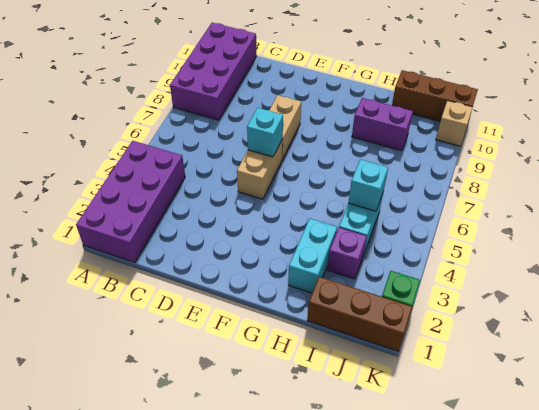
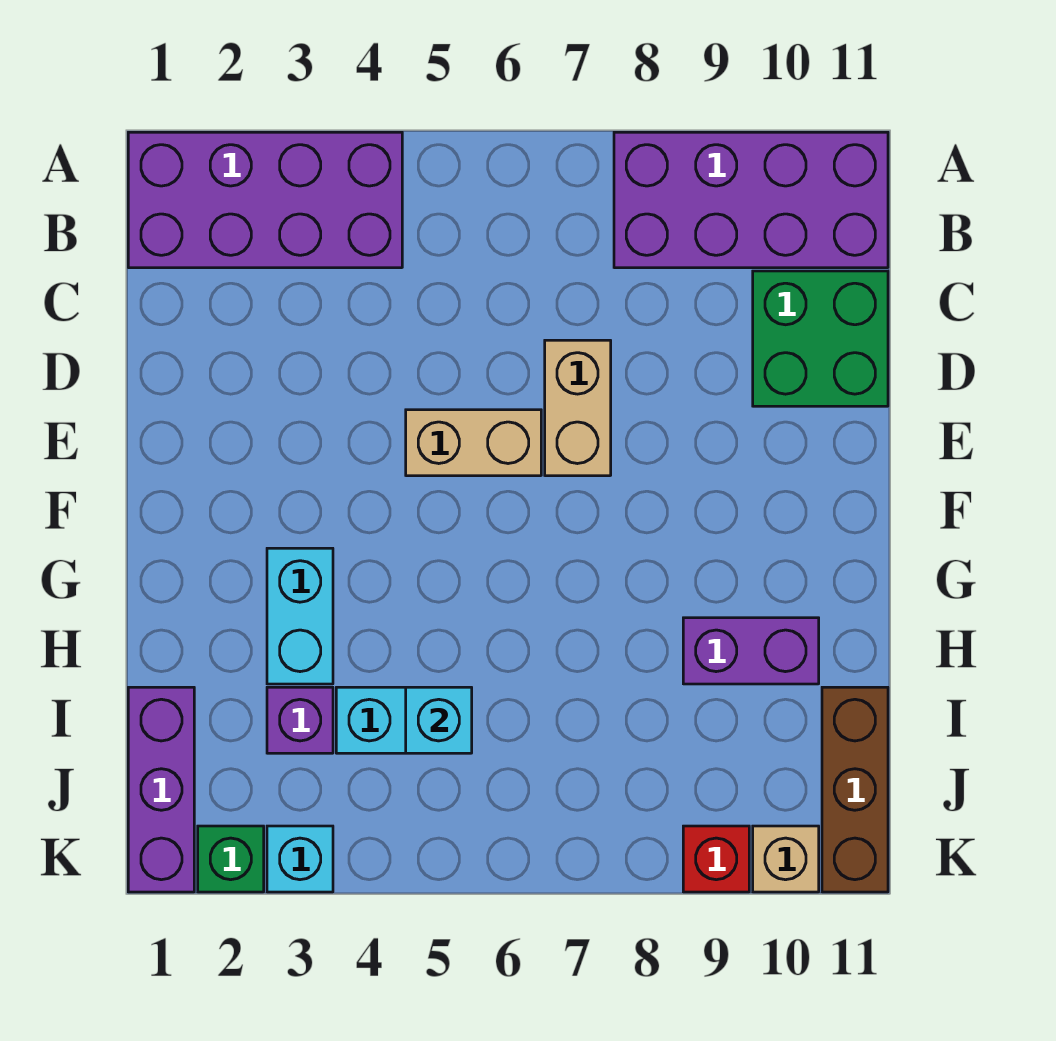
none -> green brick C10:D11 level 1
cyan brick E6 level 2 -> cyan brick K3 level 1
tan brick E7:E8 level 1 -> tan brick D7:E7 level 1
cyan brick H2:H3 level 1 -> cyan brick G3:H3 level 1
purple brick H9:I9 level 1 -> purple brick H9:H10 level 1
brown brick I1:K1 level 1 -> purple brick I1:K1 level 1
none -> red brick K9 level 1

